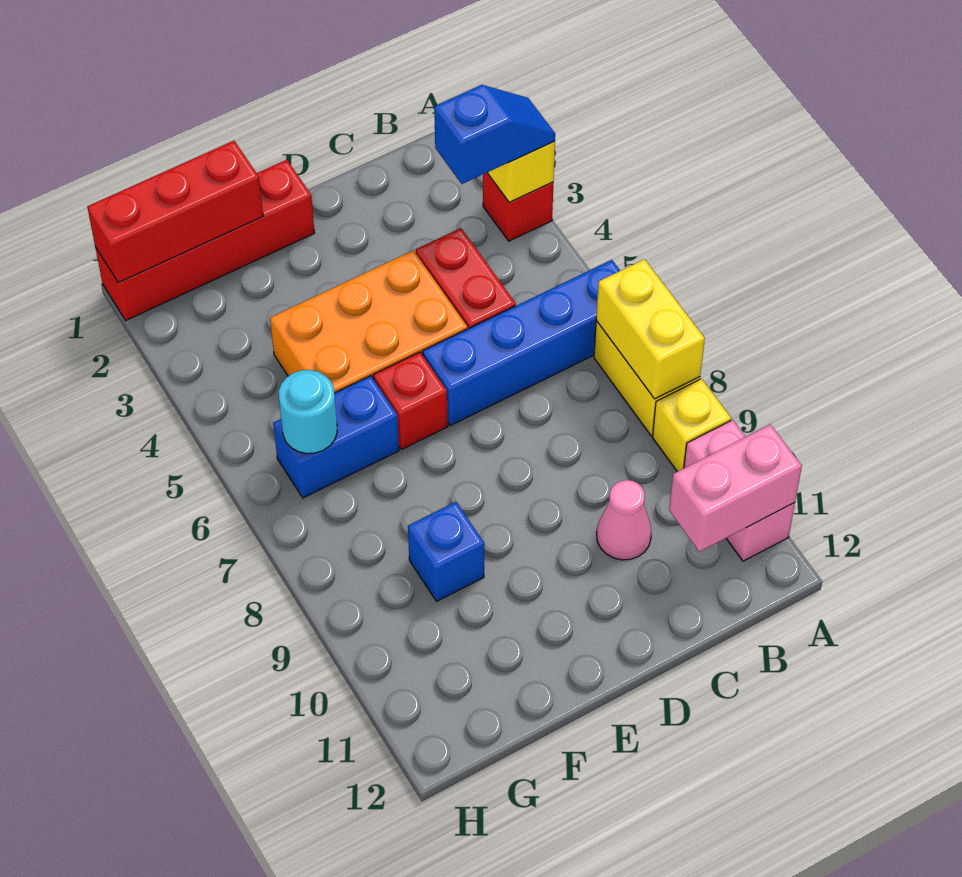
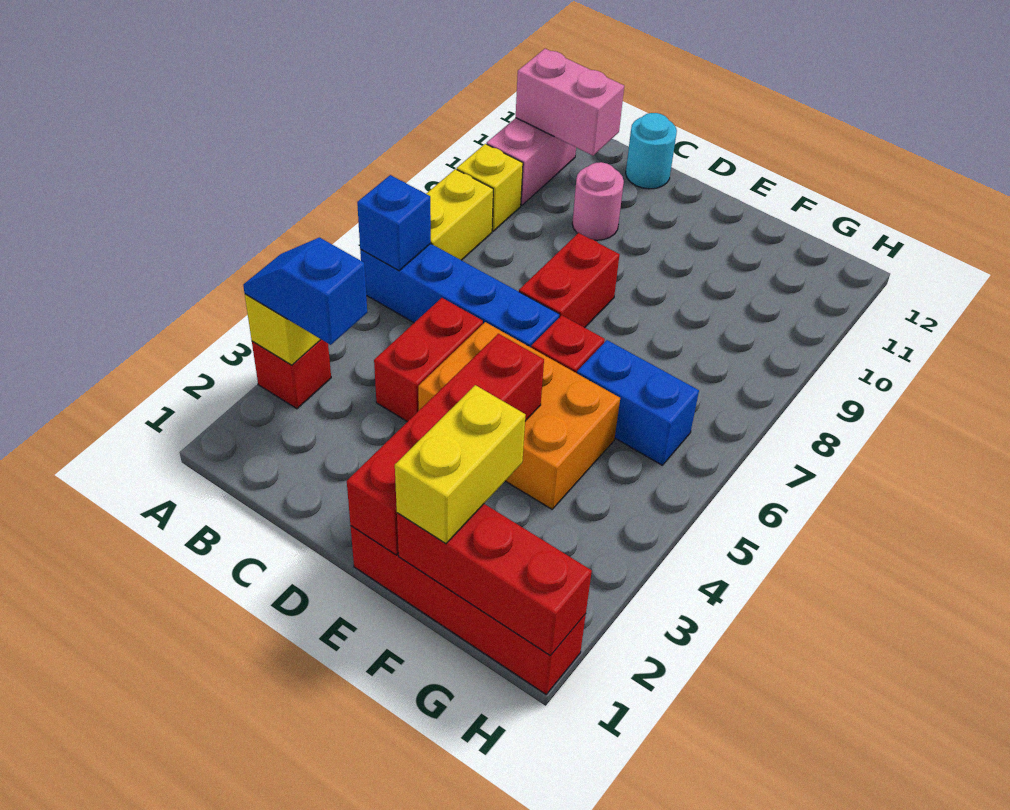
yellow brick A7:A8 level 2 -> yellow brick F1:F2 level 3
pink cone C10 level 1 -> pink round brick C10 level 1
none -> red brick D7:D8 level 1
none -> red brick E1:E4 level 2
blue brick F9 level 1 -> blue brick A6 level 2
cyan round brick G6 level 2 -> cyan round brick C12 level 1

